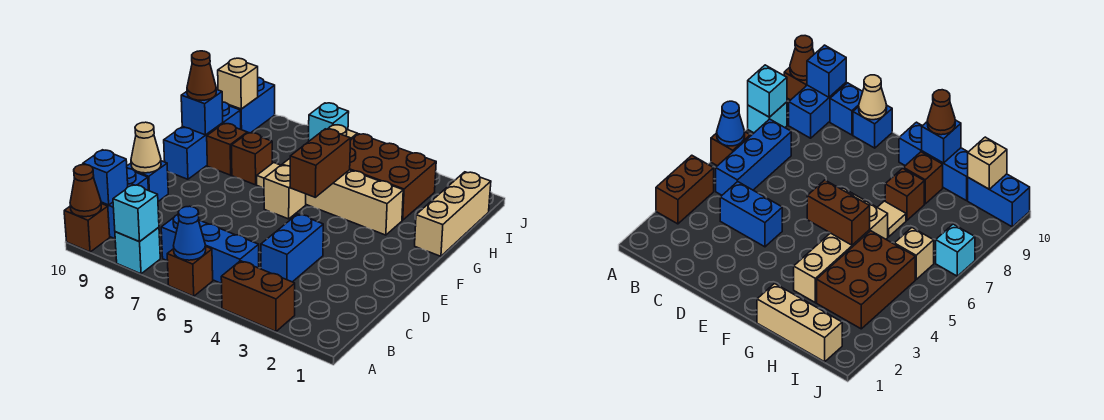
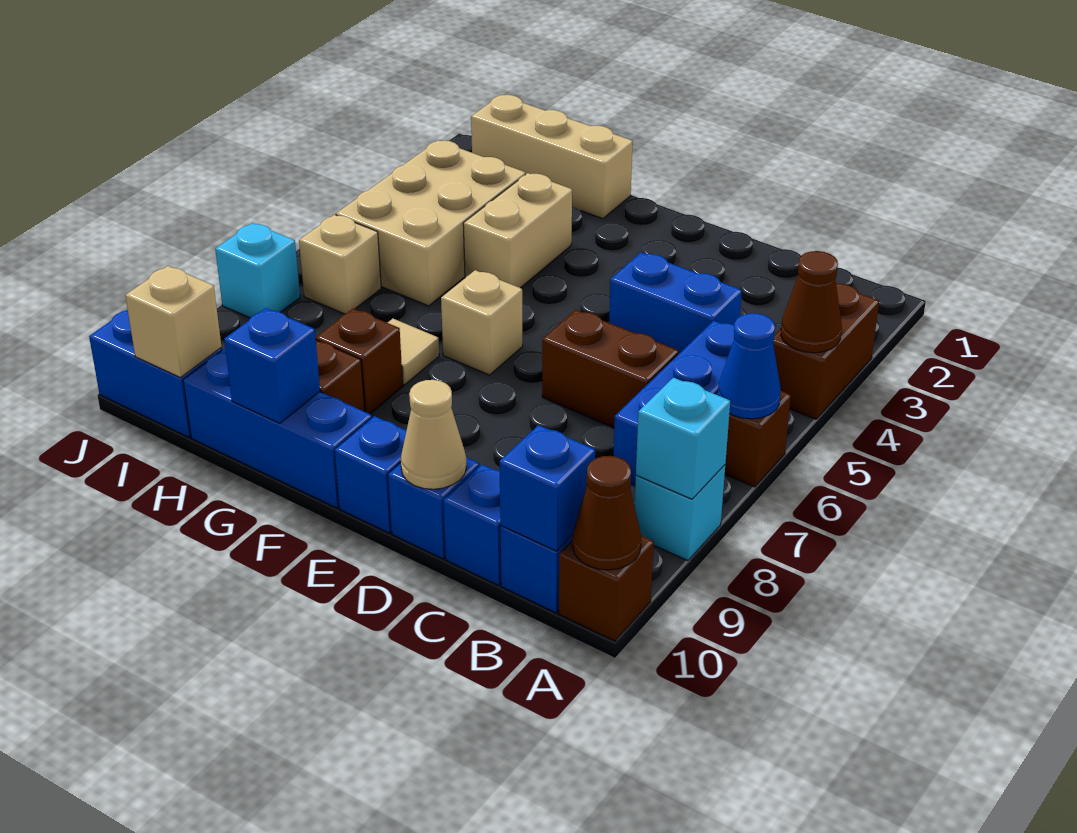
none -> blue brick E10 level 1
brown brick F5:G5 level 2 -> brown brick C6:D6 level 1
tan brick G3:G6 level 1 -> tan brick G3:G4 level 1
brown cone G10 level 3 -> brown cone A4 level 2
brown brick H3:I5 level 1 -> tan brick H3:I5 level 1

